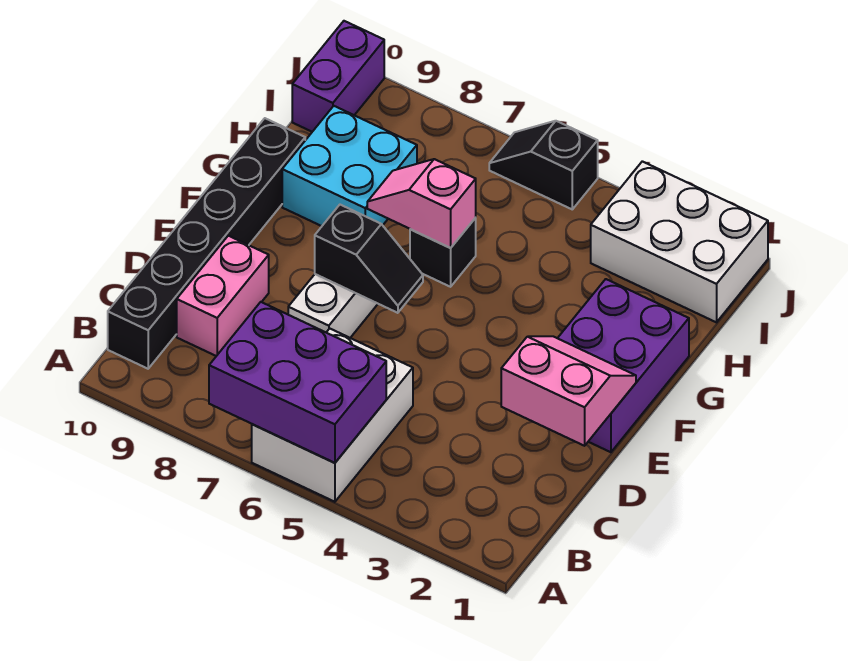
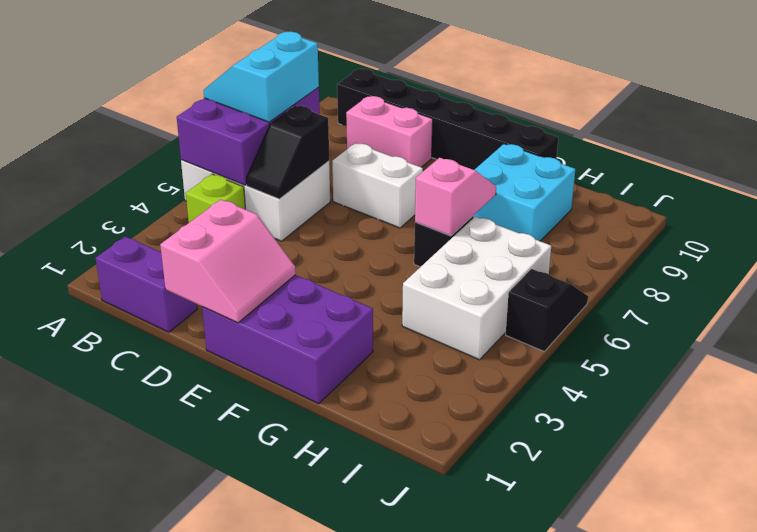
none -> cyan slope A6:B7 level 3 top B
none -> lime brick B4 level 1
black slope E6:E7 level 2 top 7 -> black slope C5:C6 level 2 top 6
white brick I1:J3 level 1 -> white brick H4:I6 level 1
purple brick I10:J10 level 1 -> purple brick B1:C1 level 1

